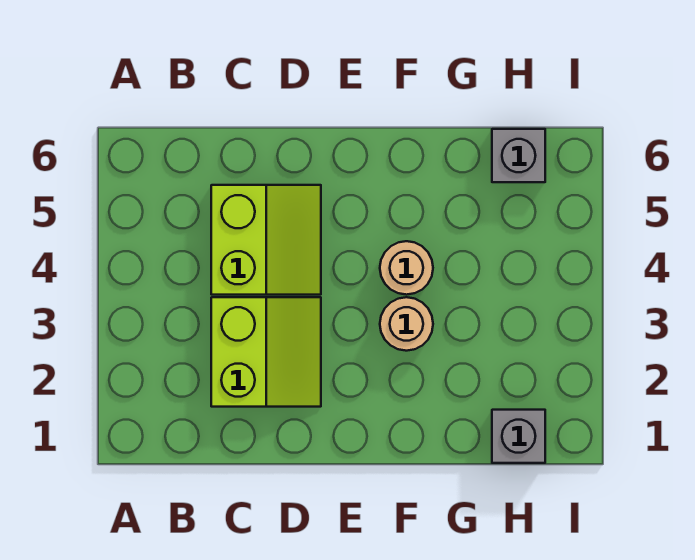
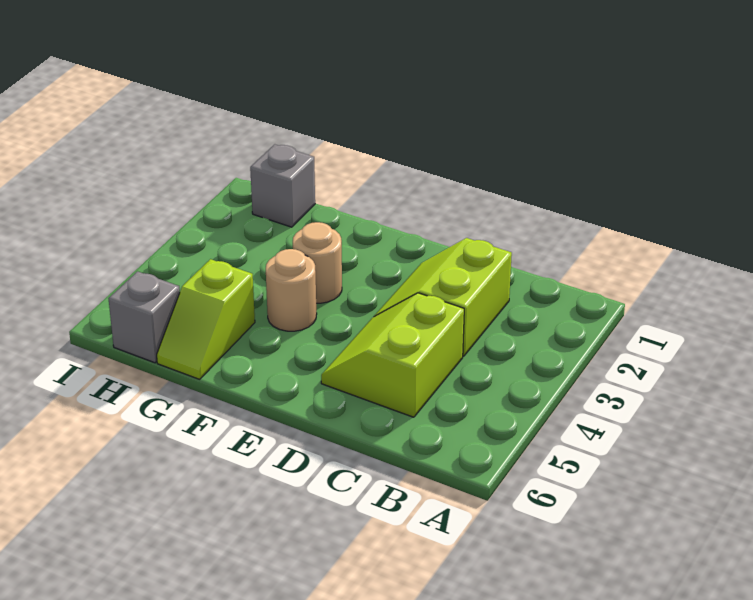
none -> lime slope G5:G6 level 1 top 5

